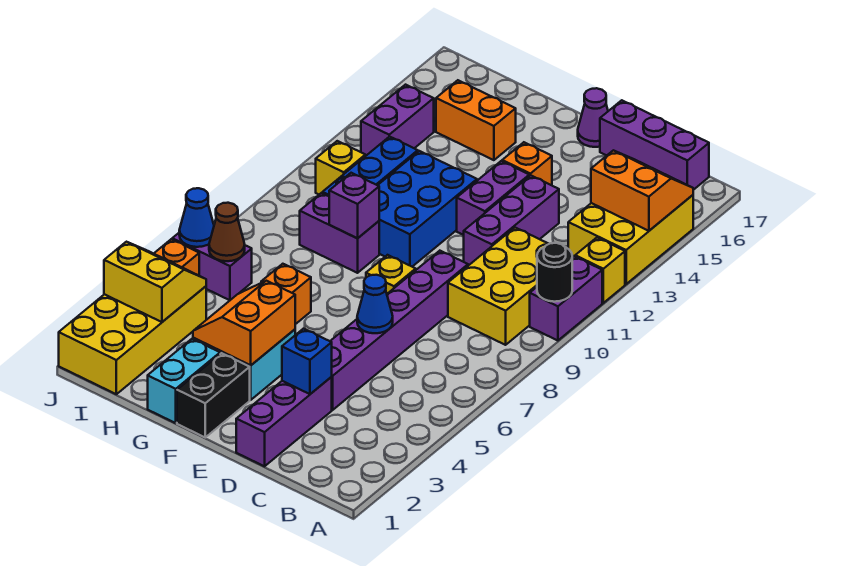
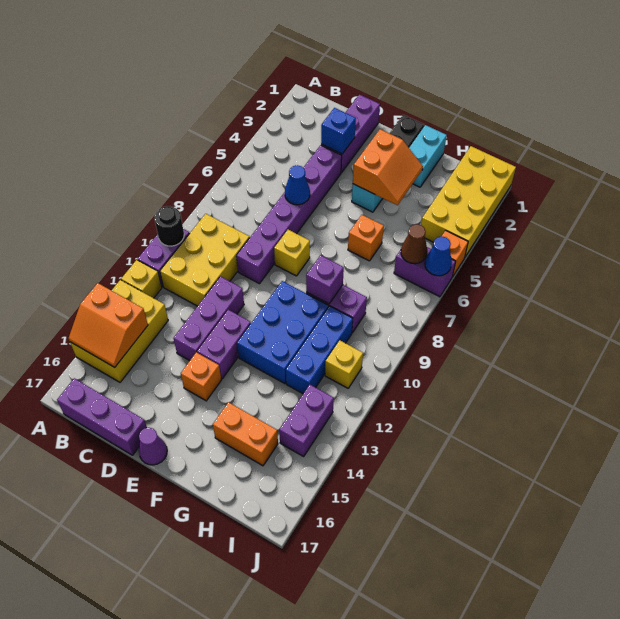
yellow slope I3:J4 level 2 top 3 -> none

